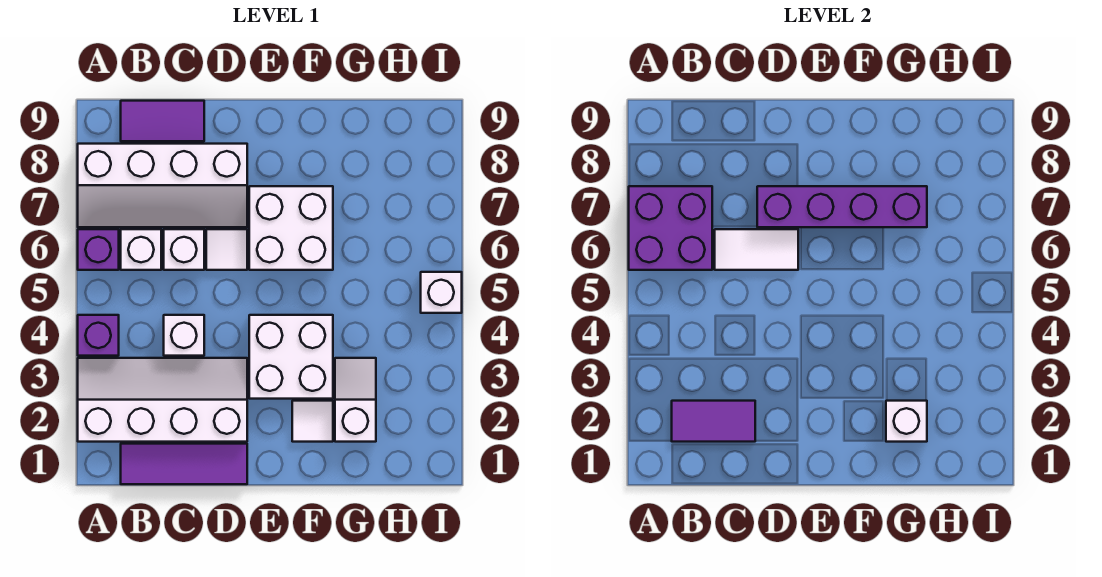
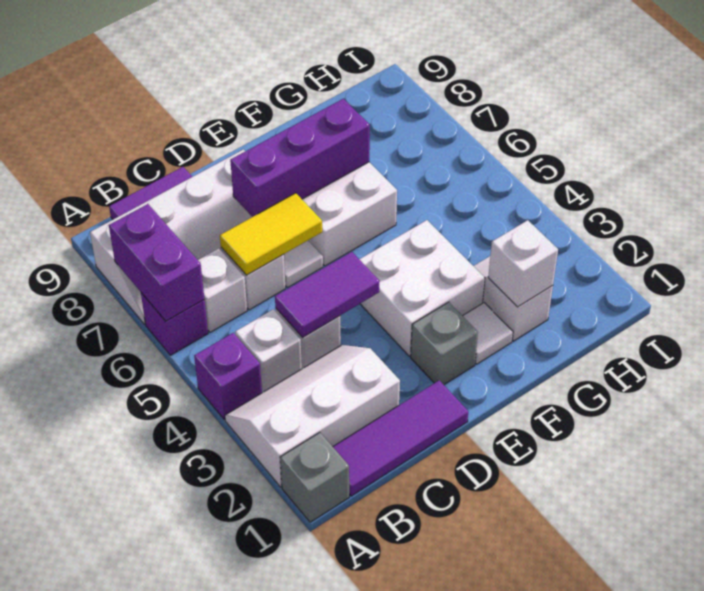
none -> grey brick A1 level 1
white slope A2:D3 level 1 top 2 -> white slope A2:C3 level 1 top 2
purple brick A6:B7 level 2 -> purple brick A6:A7 level 2
purple tile B2:C2 level 2 -> purple tile C4:D4 level 2
white tile C6:D6 level 2 -> yellow tile C6:D6 level 2
purple brick D7:G7 level 2 -> purple brick D7:F7 level 2
none -> grey brick E2 level 1
white brick I5 level 1 -> white brick B4 level 1

